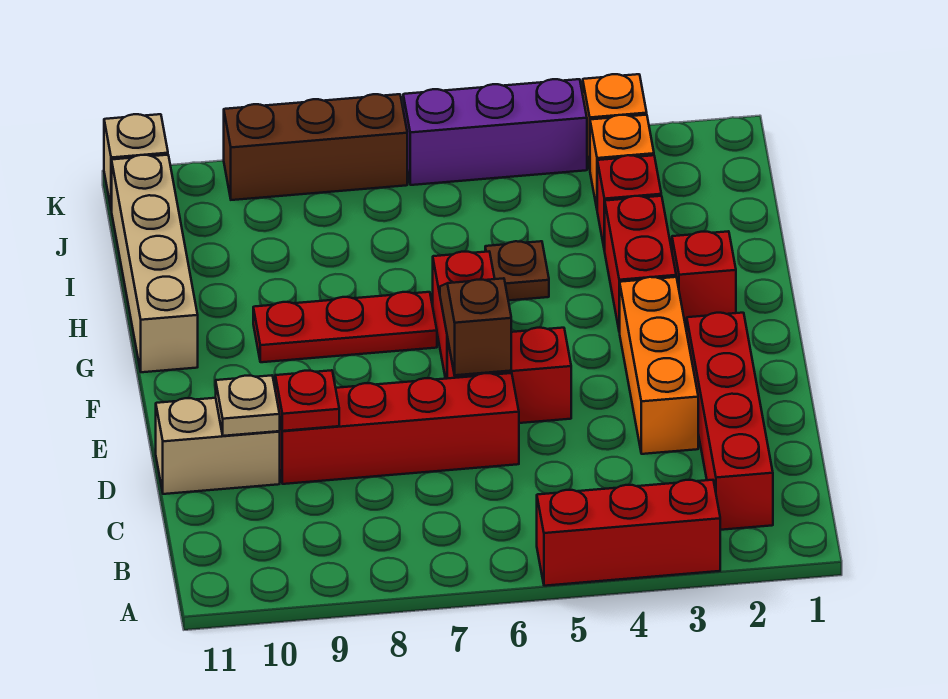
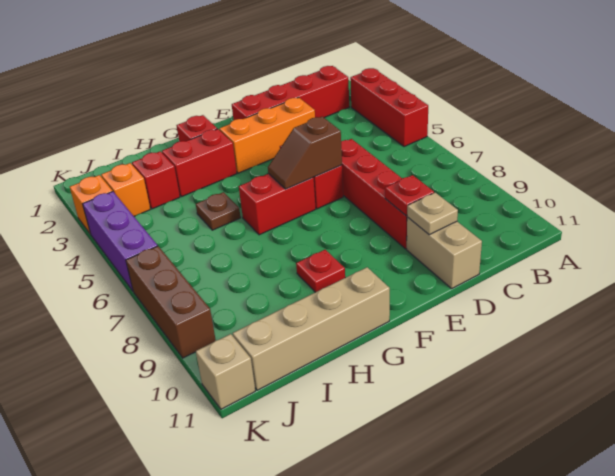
red plate G7:G9 level 1 -> red plate G9 level 1

